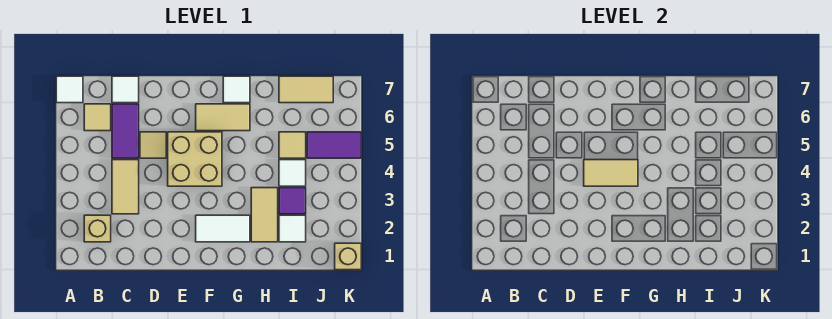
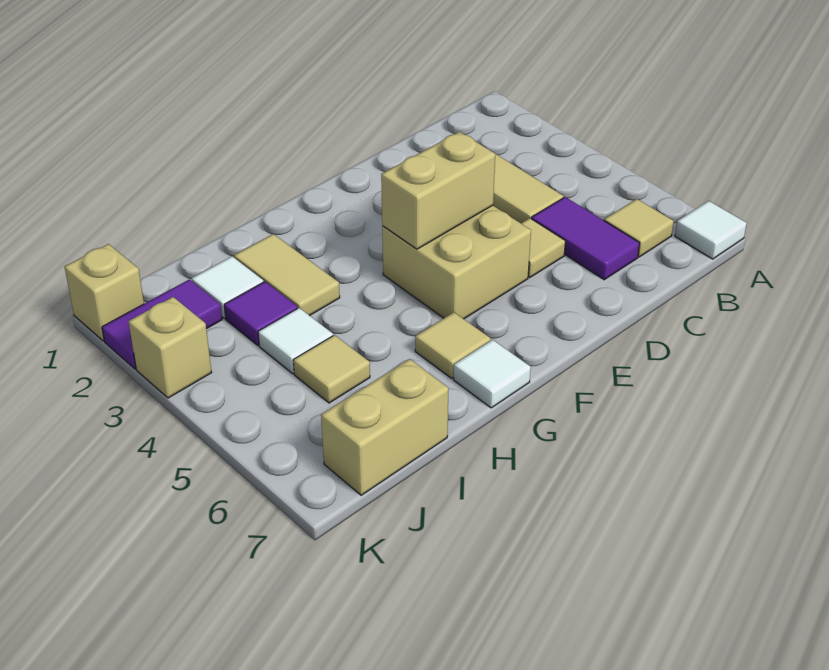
tan brick B2 level 1 -> tan brick K3 level 1
white tile C7 level 1 -> none
tan tile E4:F4 level 2 -> tan brick E4:F4 level 2
white tile F2:G2 level 1 -> none
tan tile F6:G6 level 1 -> tan tile G6 level 1
tan tile I7:J7 level 1 -> tan brick I7:J7 level 1
purple tile J5:K5 level 1 -> purple tile J2:K2 level 1

